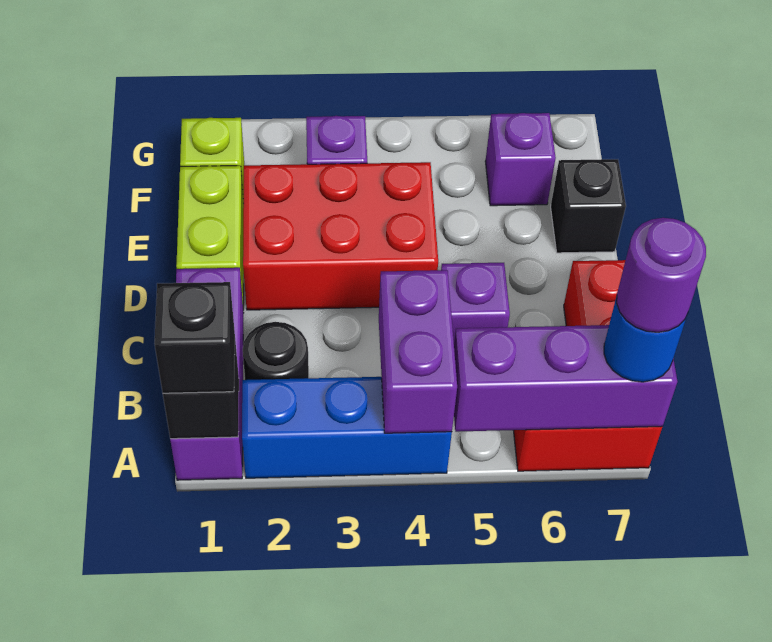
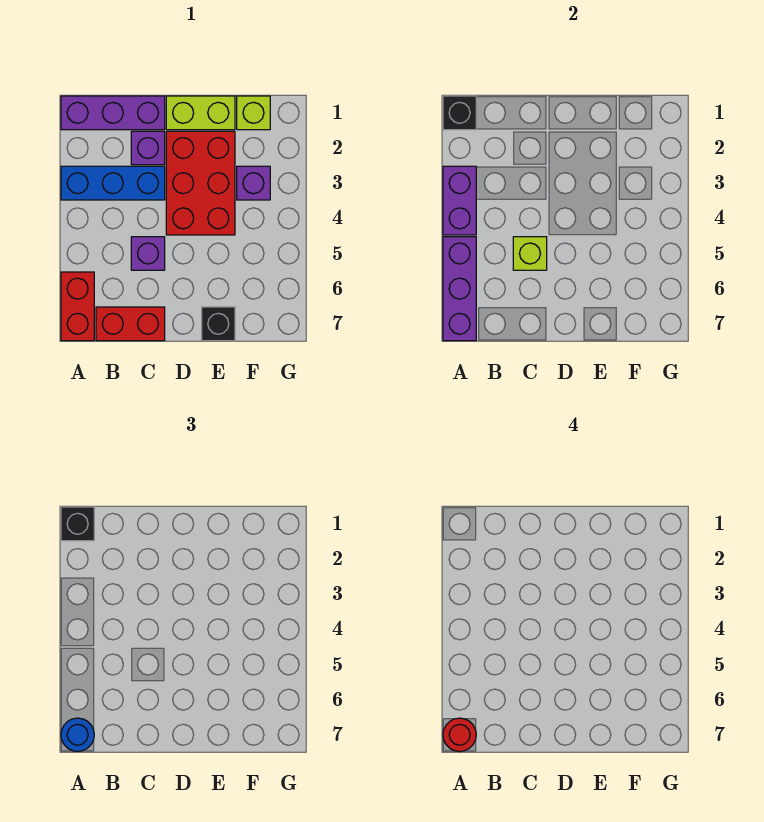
blue brick A2:A4 level 1 -> blue brick A3:C3 level 1
purple brick A4:B4 level 2 -> purple brick A3:A4 level 2
purple round brick A7 level 4 -> red round brick A7 level 4
black round brick B2 level 1 -> none
none -> lime brick C5 level 2
purple brick F6 level 1 -> purple brick C2 level 1

